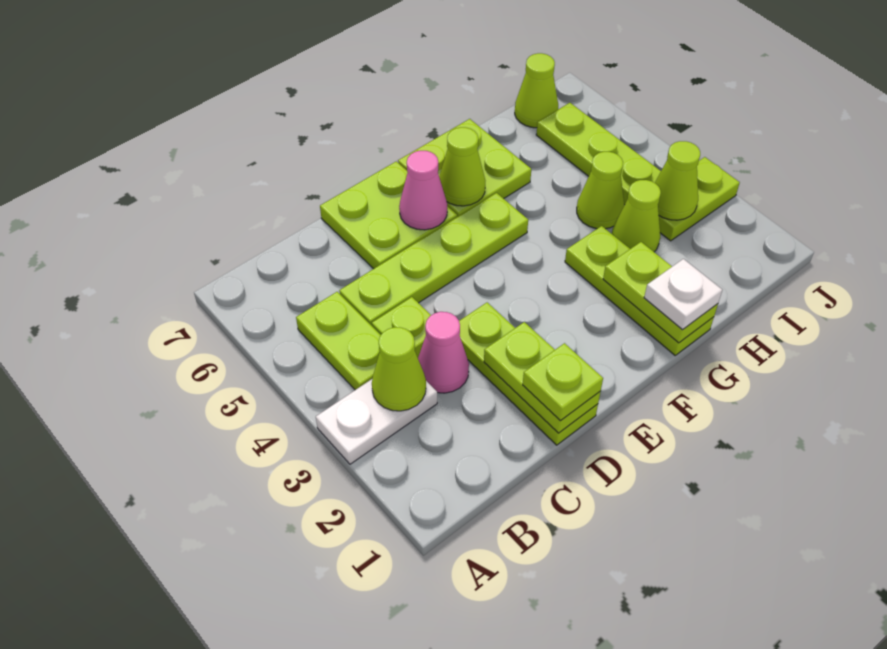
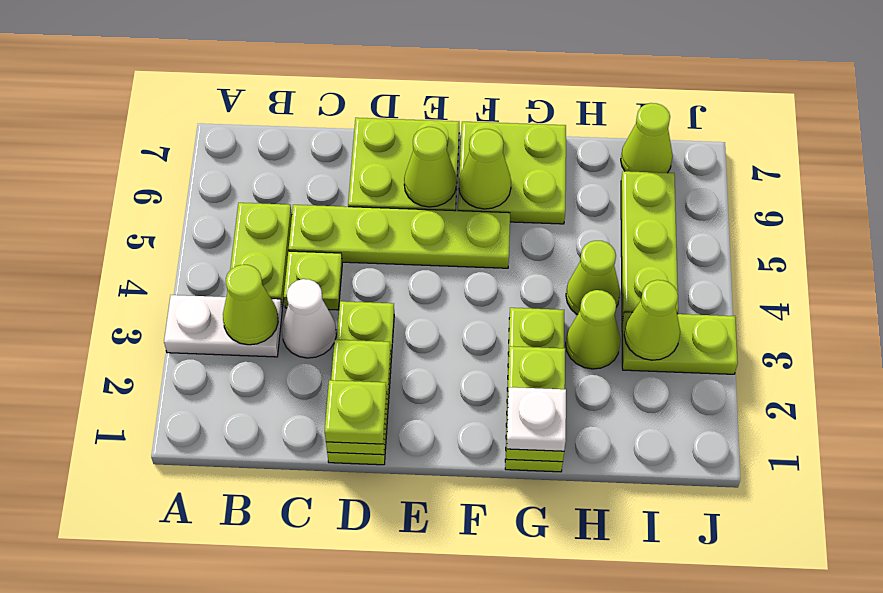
pink cone C3 level 1 -> white cone C3 level 1
pink cone E6 level 2 -> lime cone E6 level 2

